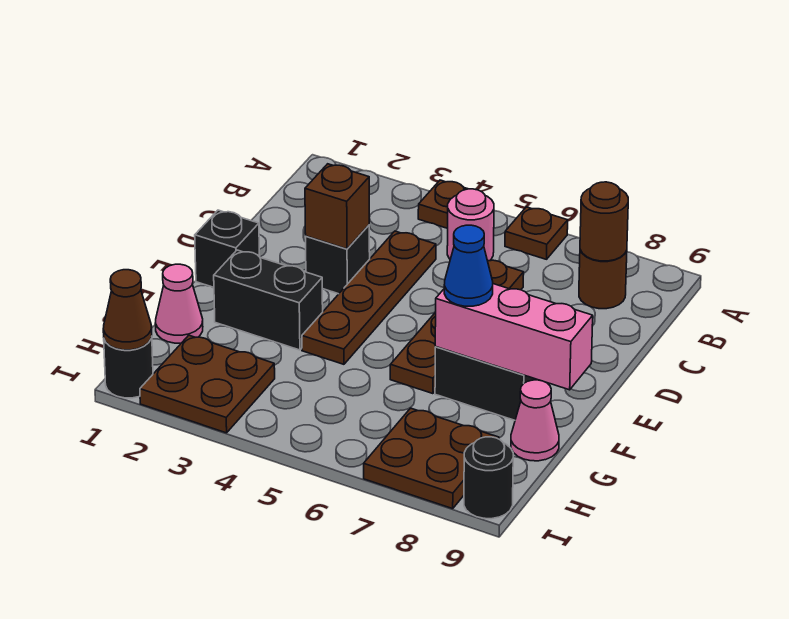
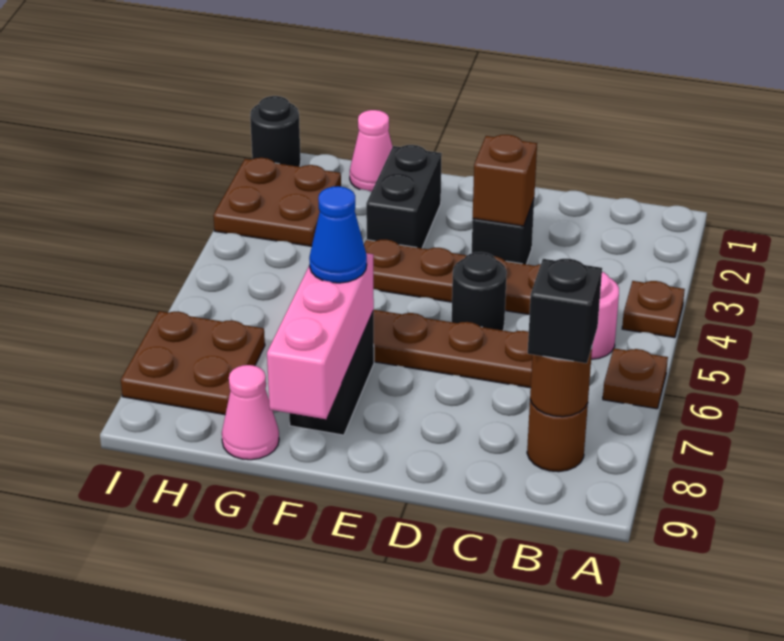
black brick E1 level 1 -> black brick B8 level 3
brown cone I1 level 2 -> none
black round brick I9 level 1 -> black round brick D5 level 1

